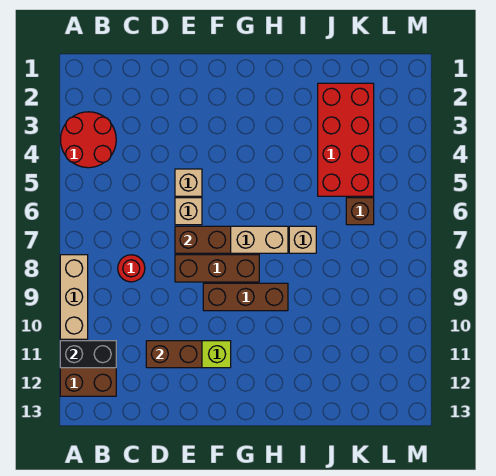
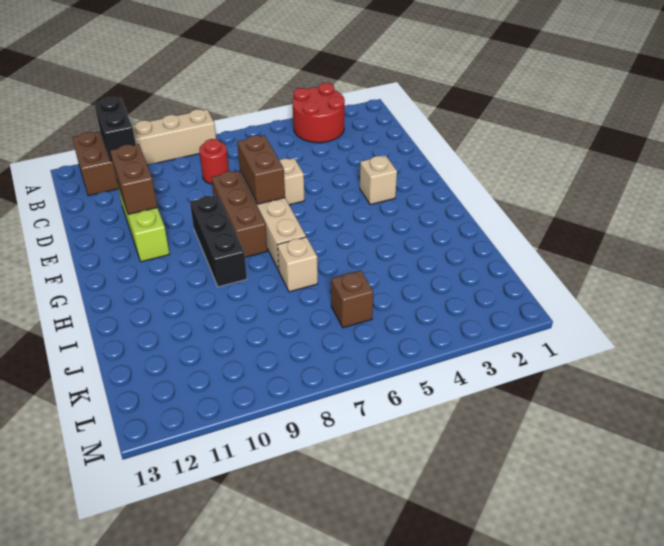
tan brick E5 level 1 -> tan brick F3 level 1
brown brick F9:H9 level 1 -> black brick F9:H9 level 1
red brick J2:K5 level 1 -> none

